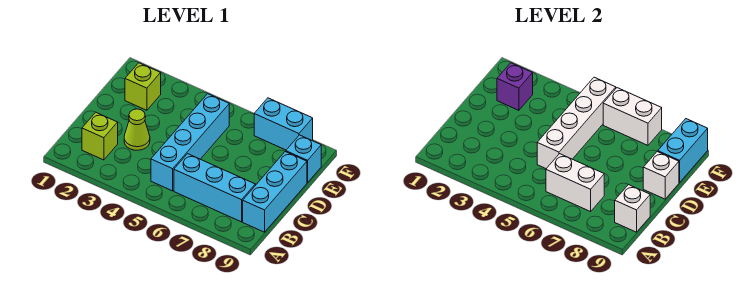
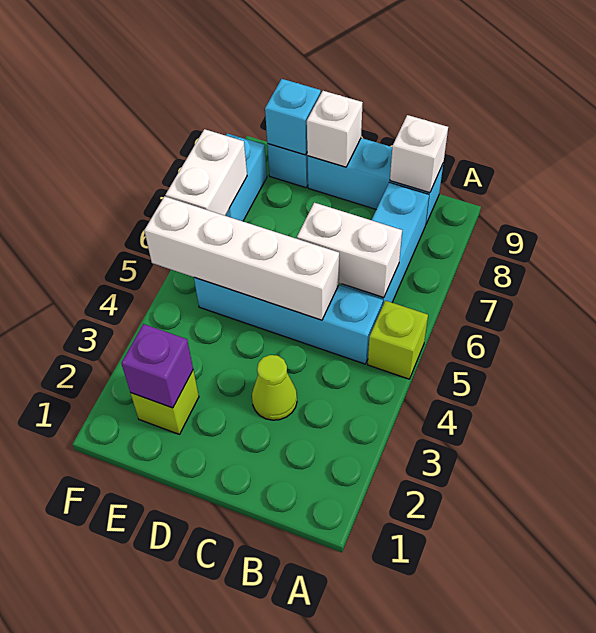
lime brick B2 level 1 -> lime brick A5 level 1
white brick B6:B7 level 2 -> white brick B6:C6 level 2
cyan brick E9:F9 level 2 -> cyan brick E9 level 2

